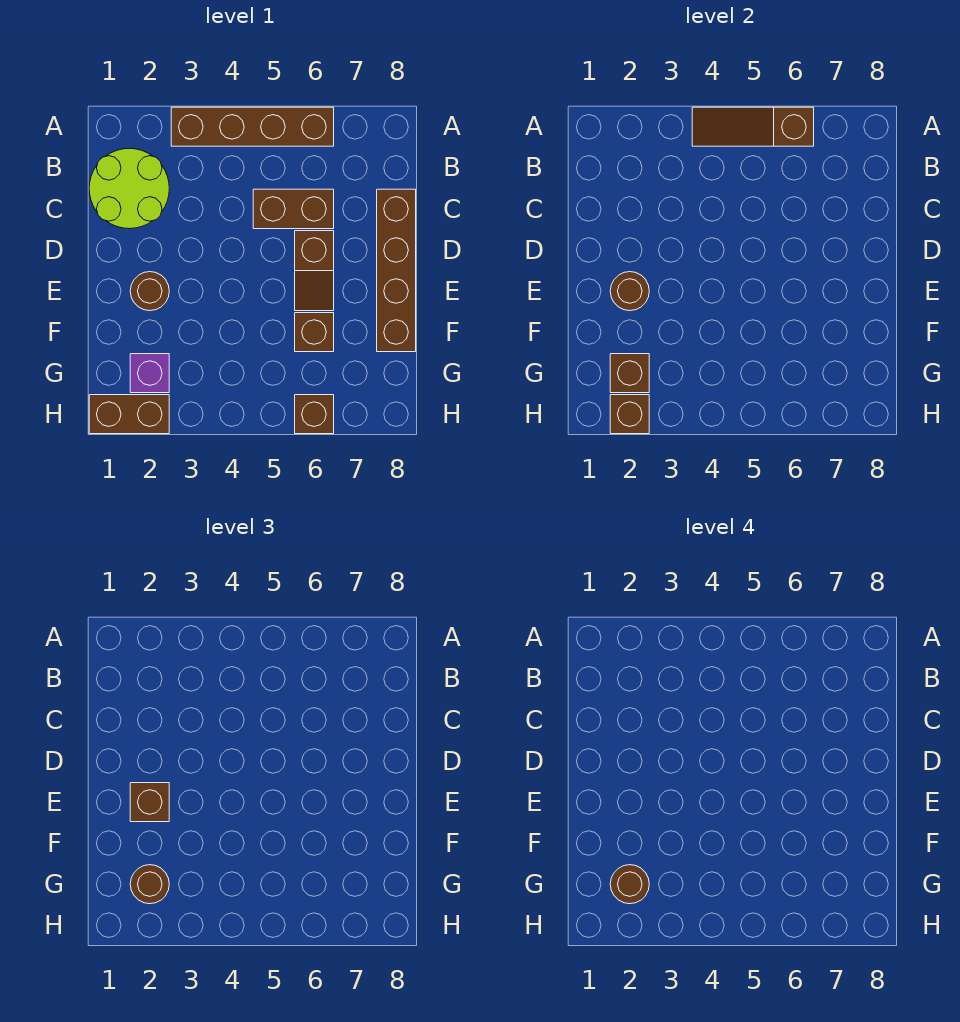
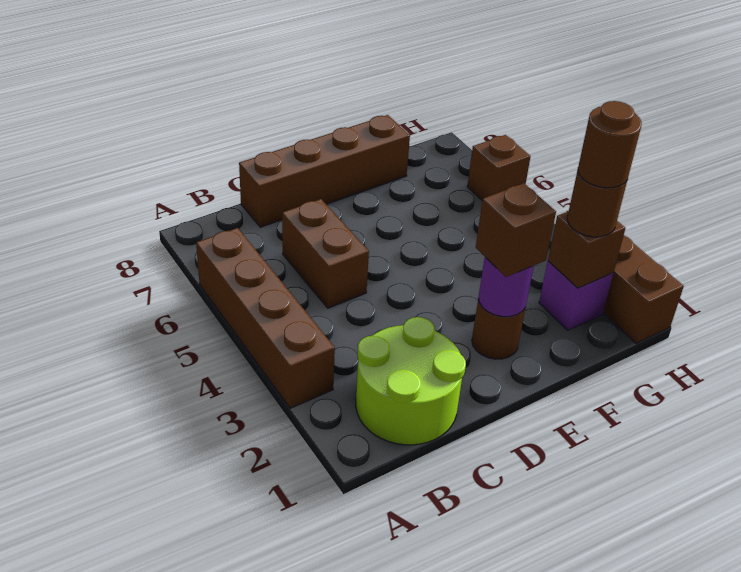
brown slope A4:A6 level 2 top 6 -> none
brown slope D6:E6 level 1 top D -> none
brown round brick E2 level 2 -> purple round brick E2 level 2
brown brick F6 level 1 -> none
brown brick H2 level 2 -> none

